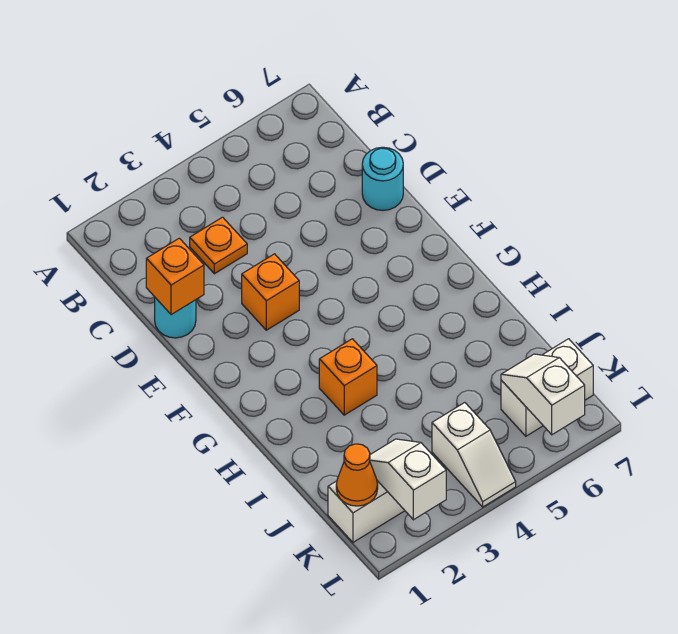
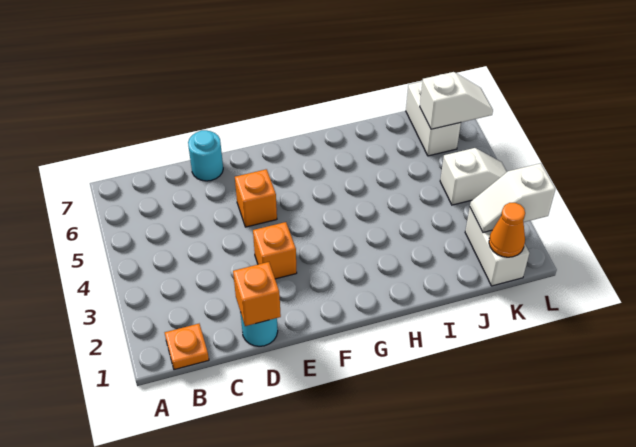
orange plate C3 level 1 -> orange plate B1 level 1
orange brick H3 level 1 -> orange brick E5 level 1
white slope K6:L6 level 2 top L -> white slope K6:L6 level 2 top K

